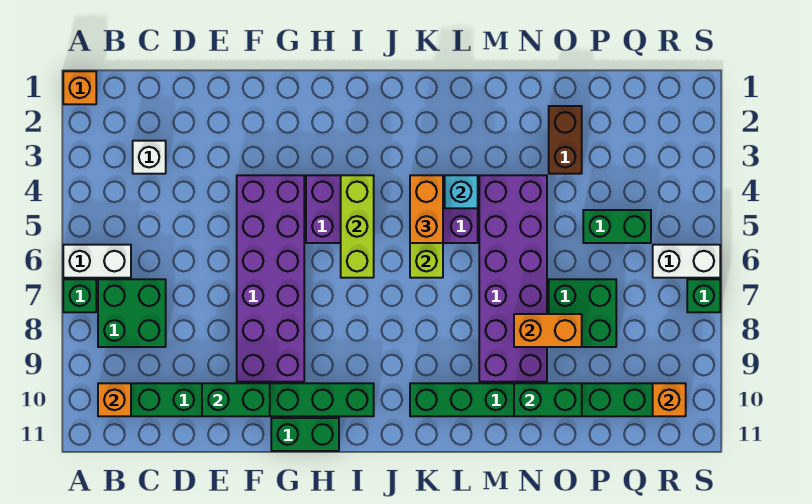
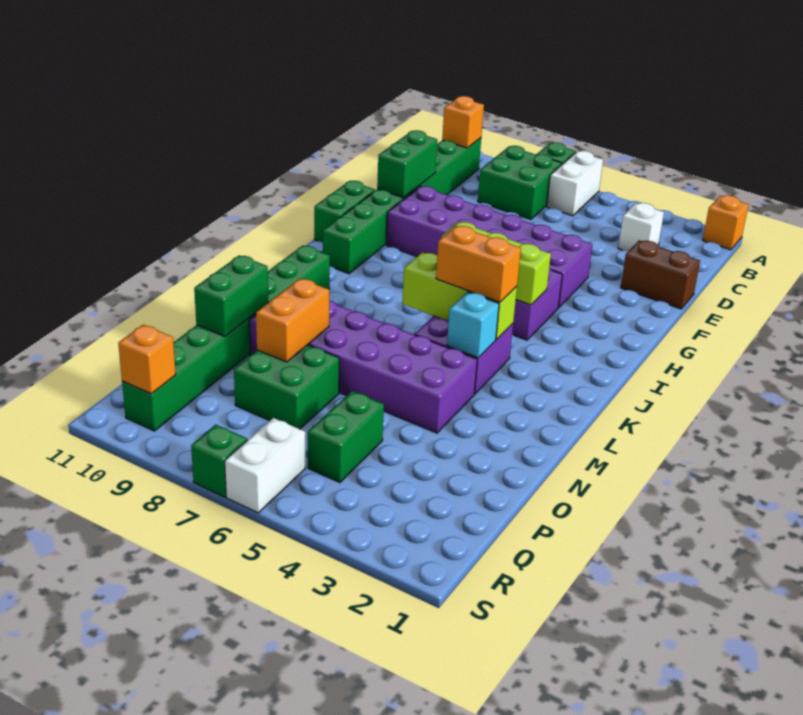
brown brick O2:O3 level 1 -> brown brick E1:E2 level 1

